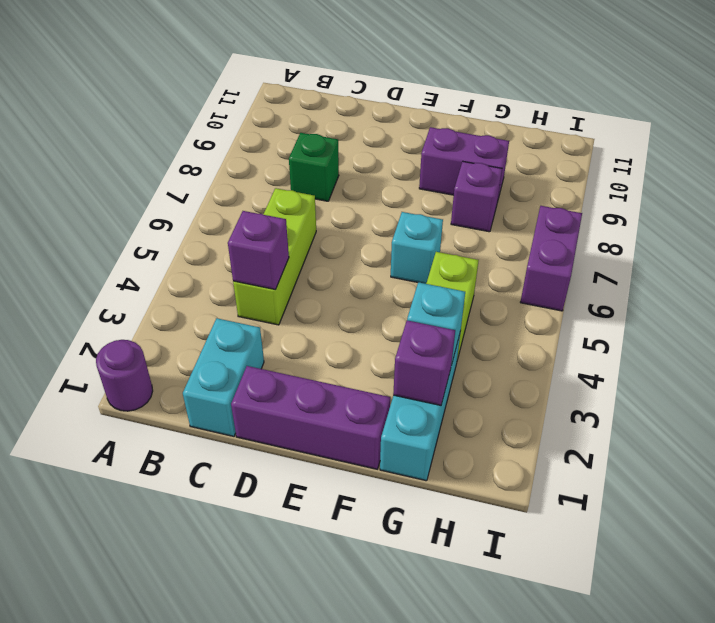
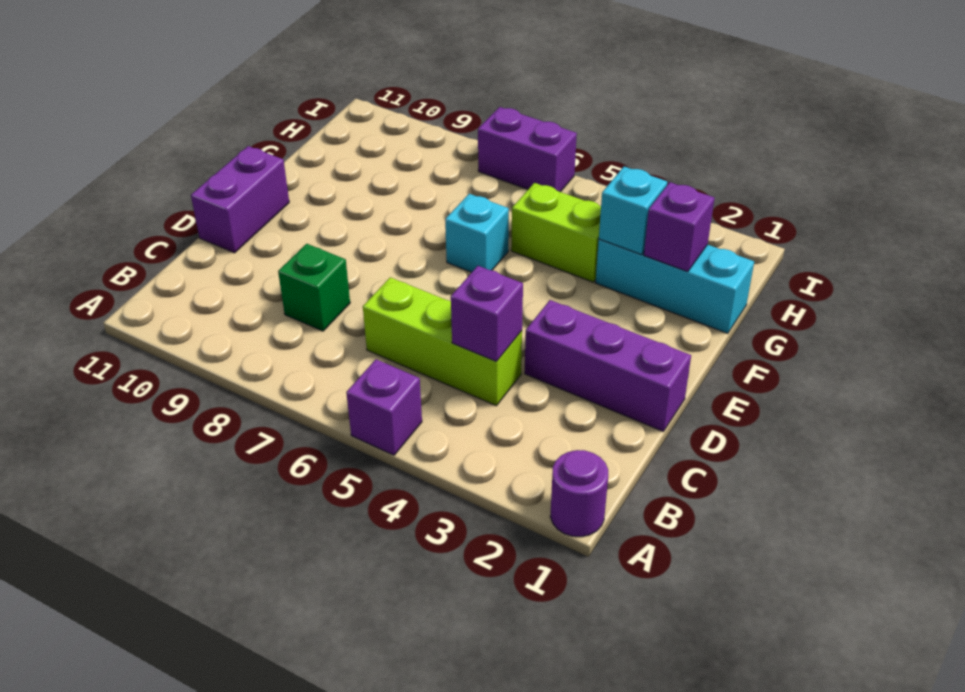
cyan brick C1:C2 level 1 -> none
purple brick D1:F1 level 1 -> purple brick D1:D3 level 1
purple brick F9:G9 level 1 -> purple brick D11:E11 level 1
purple brick G8 level 1 -> purple brick A5 level 1

